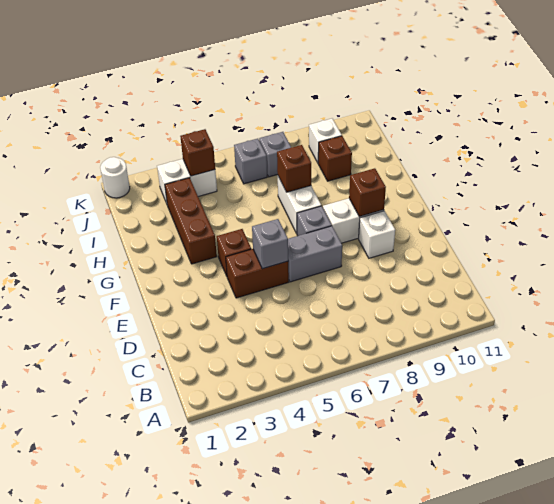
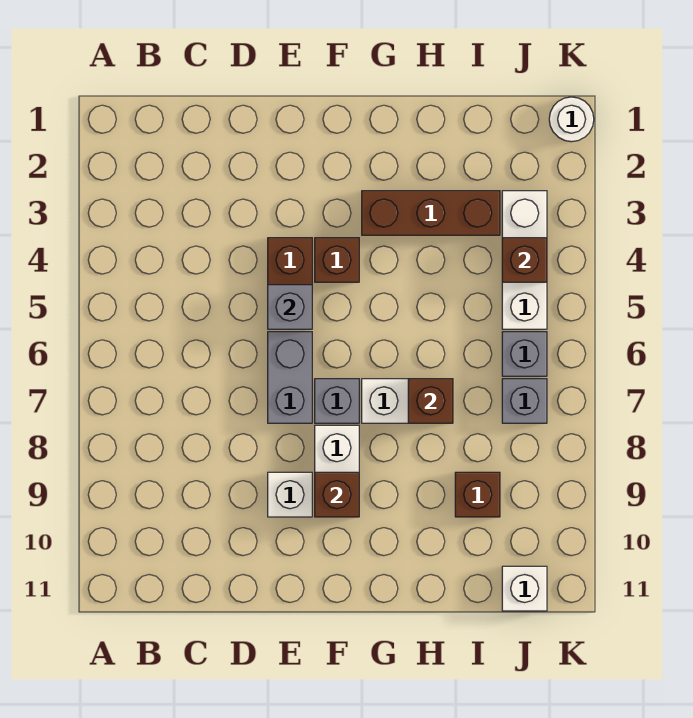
white brick J3:J4 level 1 -> white brick J3:J5 level 1
white brick J9 level 1 -> white brick J11 level 1

